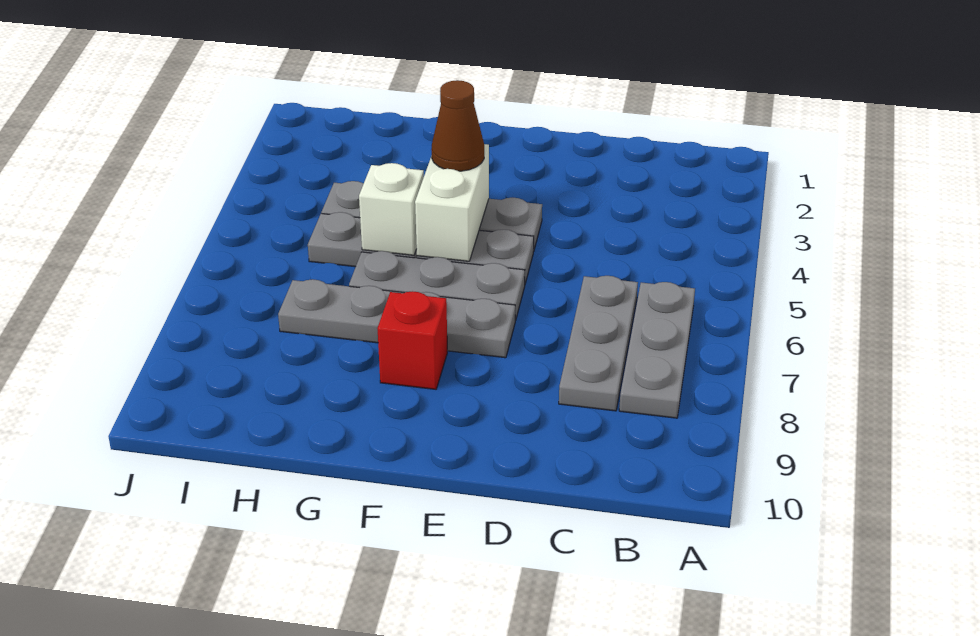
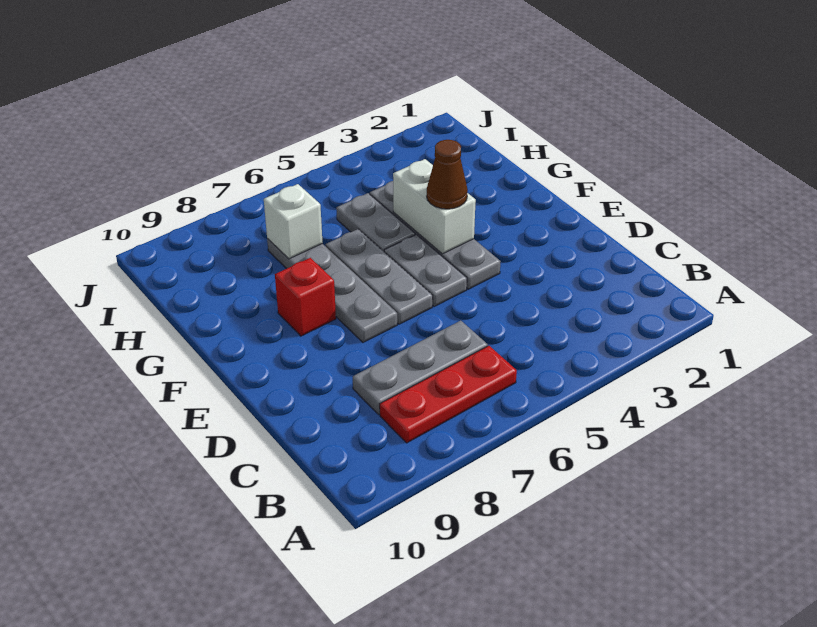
grey plate B6:B8 level 1 -> red plate B6:B8 level 1
white brick F4:F5 level 2 -> white brick F4:G4 level 2
white brick G5 level 2 -> white brick H7 level 2

